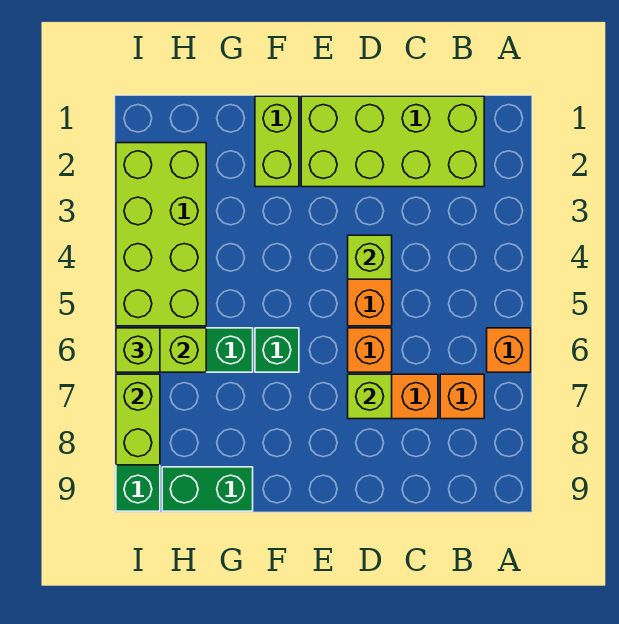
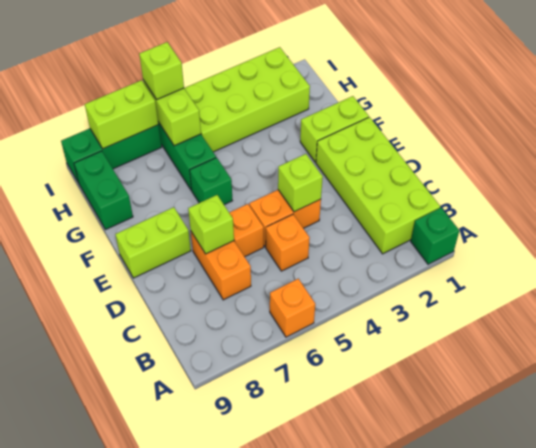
none -> green brick A1 level 1
orange brick B7 level 1 -> orange brick C5 level 1
none -> lime brick E8:E9 level 1

